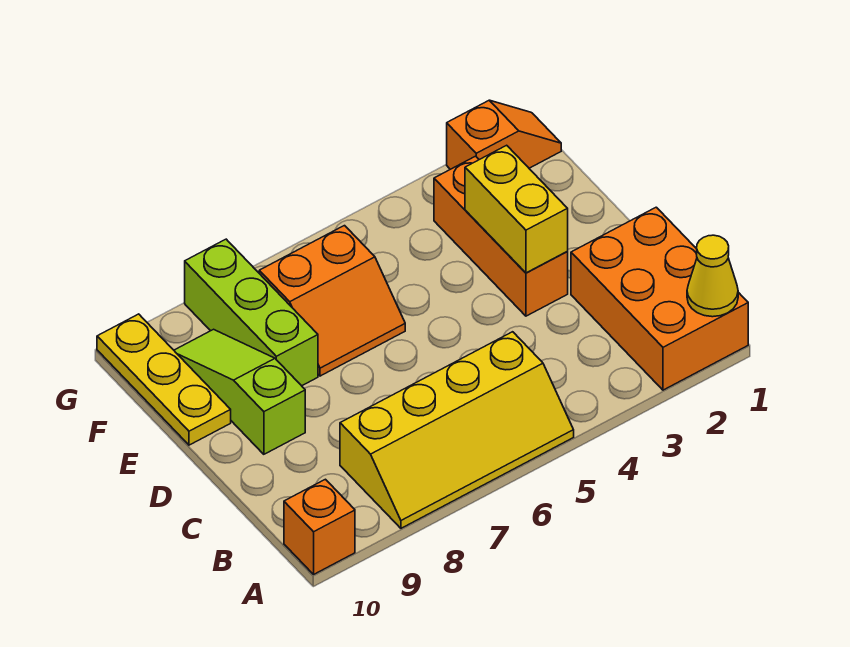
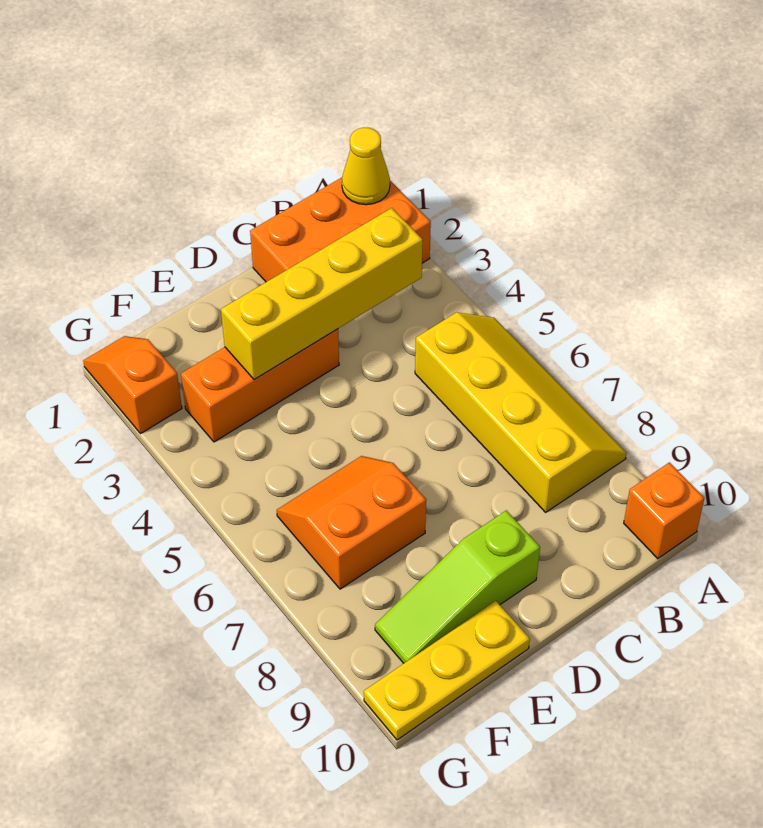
yellow brick D3:E3 level 2 -> yellow brick B3:E3 level 2
orange slope E6:F7 level 1 top F -> orange slope E6:F7 level 1 top 7
lime brick E8:G8 level 1 -> none

